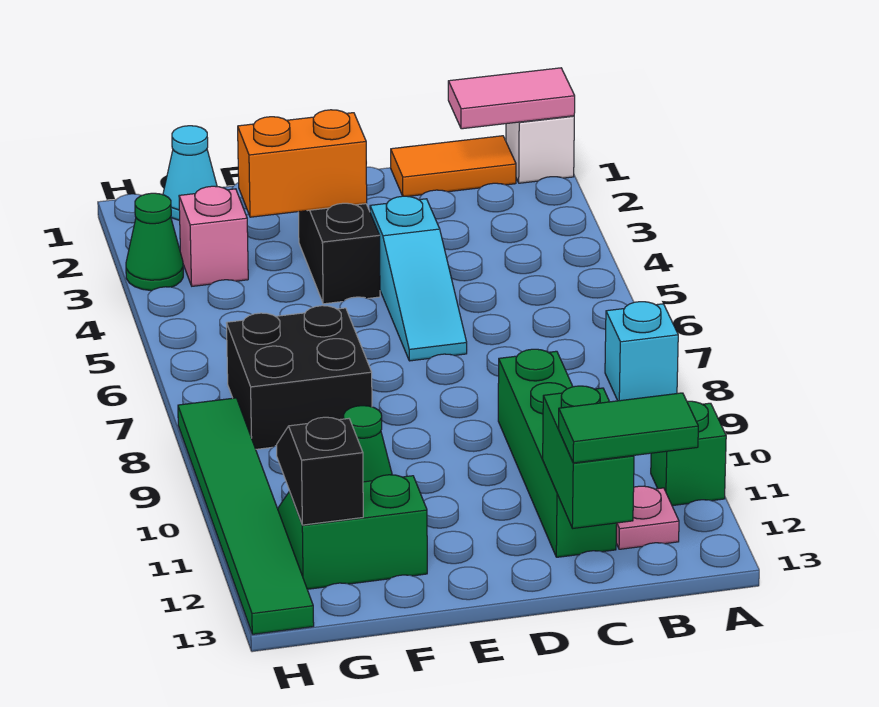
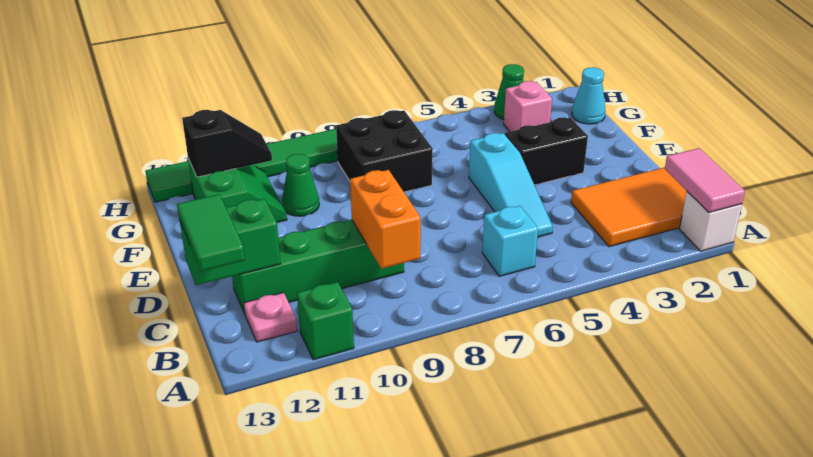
cyan brick A8 level 1 -> cyan brick B6 level 1
orange tile B1:C1 level 1 -> orange tile B1:C3 level 1
cyan slope D4:D6 level 1 top 4 -> cyan slope C5:E5 level 1 top E
orange brick E3:F3 level 2 -> orange brick B9:C9 level 2

